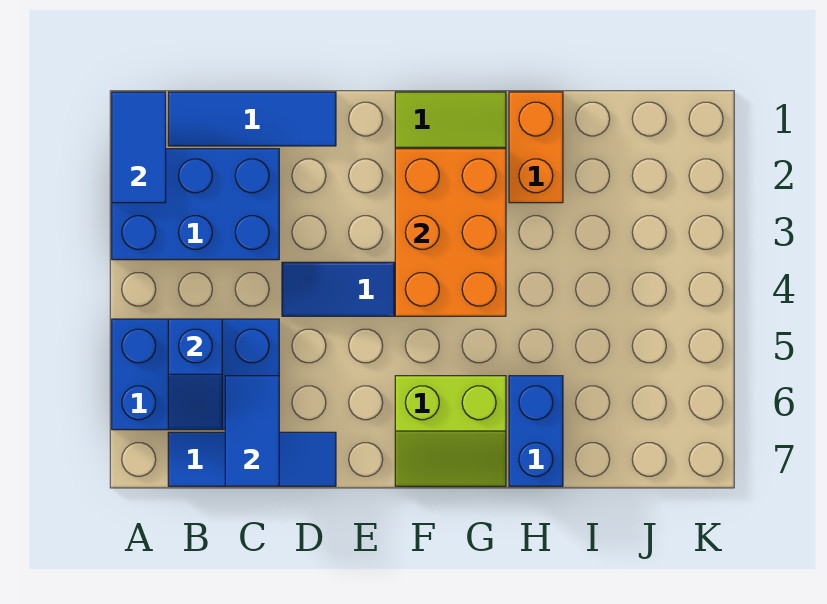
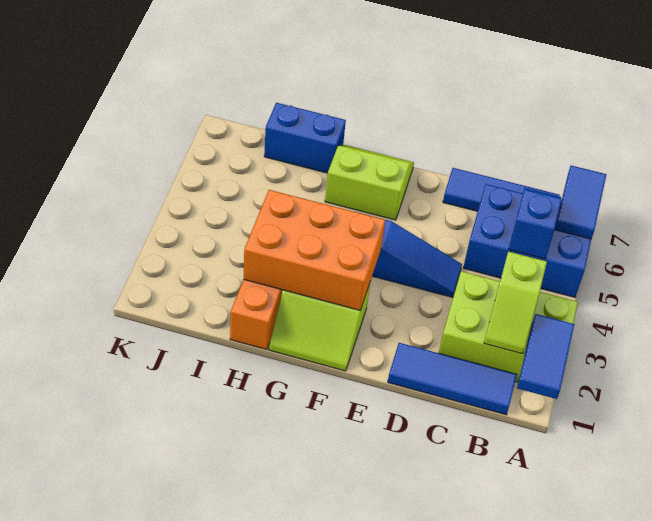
blue brick A2:C3 level 1 -> lime brick A2:C3 level 1
none -> lime slope B2:B3 level 2 top 3
blue tile C6:C7 level 2 -> blue tile A6:A7 level 2
orange brick F2:G4 level 2 -> orange brick F2:H3 level 2
blue brick H6:H7 level 1 -> blue brick H7:I7 level 1

